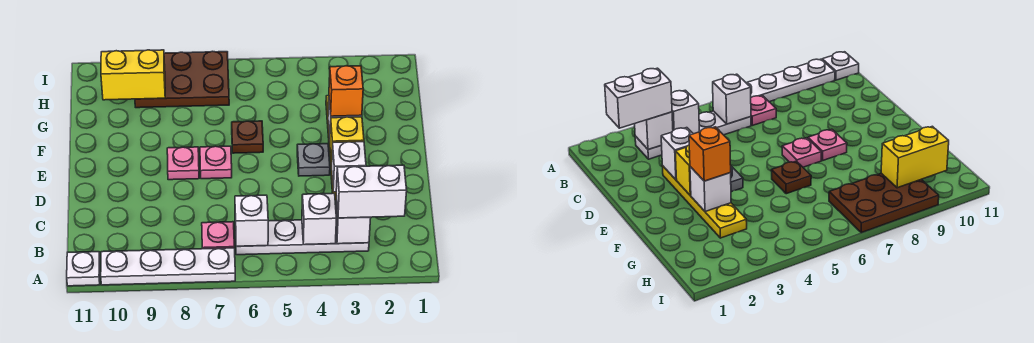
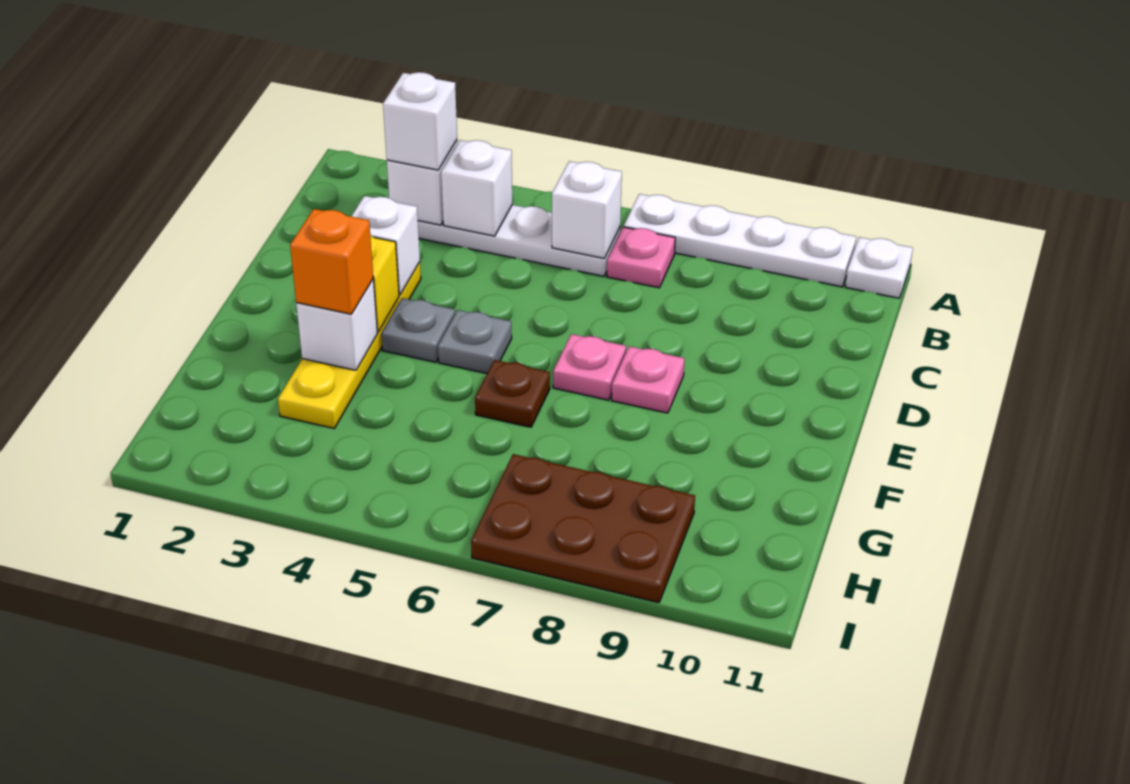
white brick B2:B3 level 3 -> white brick B3 level 3
none -> grey plate E5 level 1
yellow brick H9:H10 level 2 -> none

